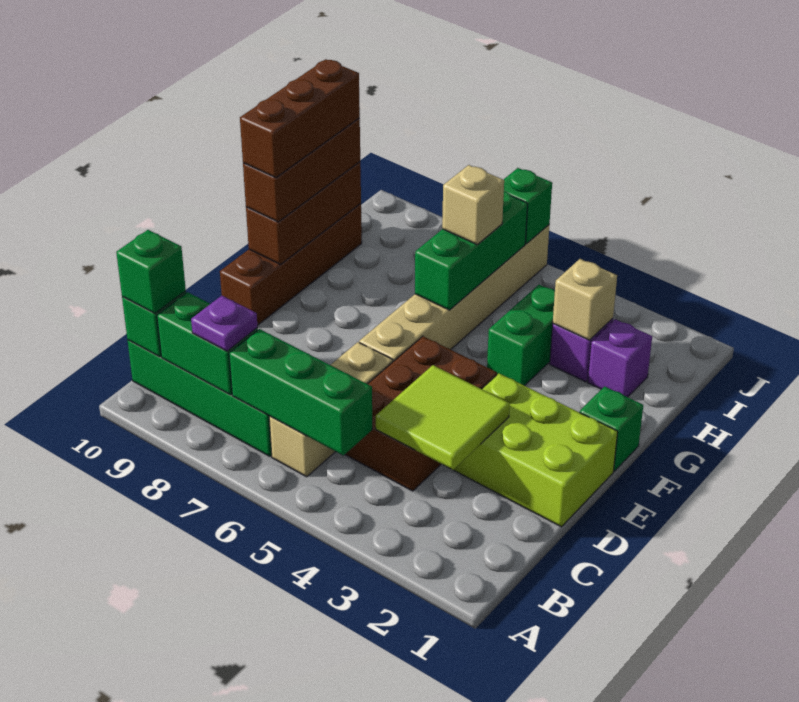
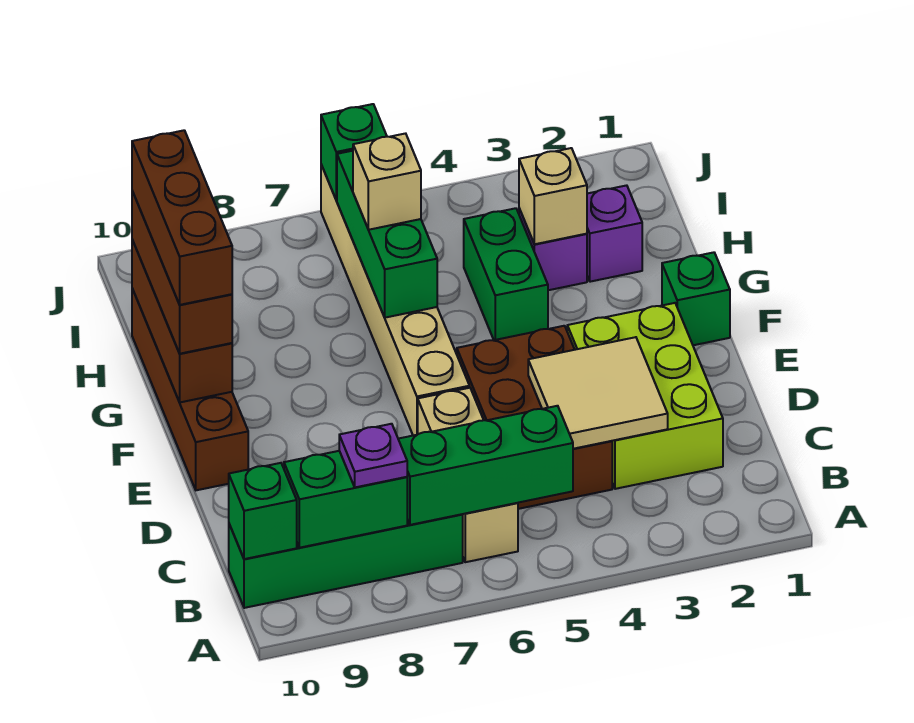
green brick B10 level 3 -> none
lime tile C3:D4 level 2 -> tan tile C3:D4 level 2
lime brick D1:E3 level 1 -> lime brick C2:E3 level 1

